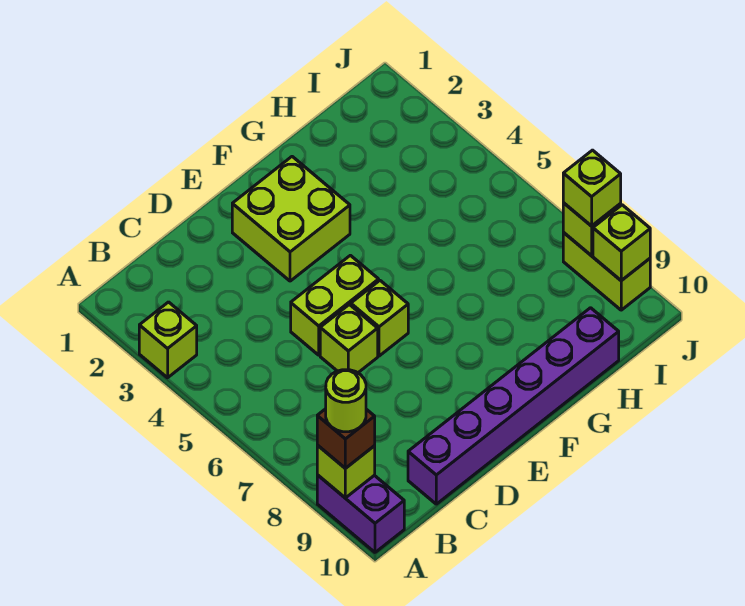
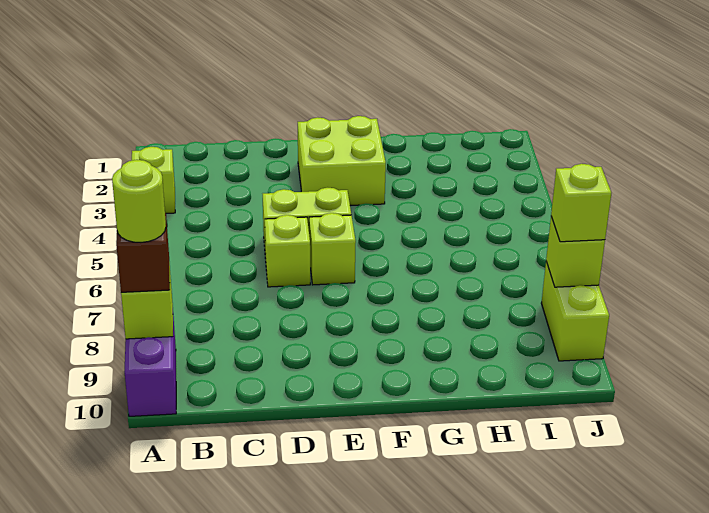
purple brick C10:H10 level 1 -> none
lime brick J9 level 2 -> none

